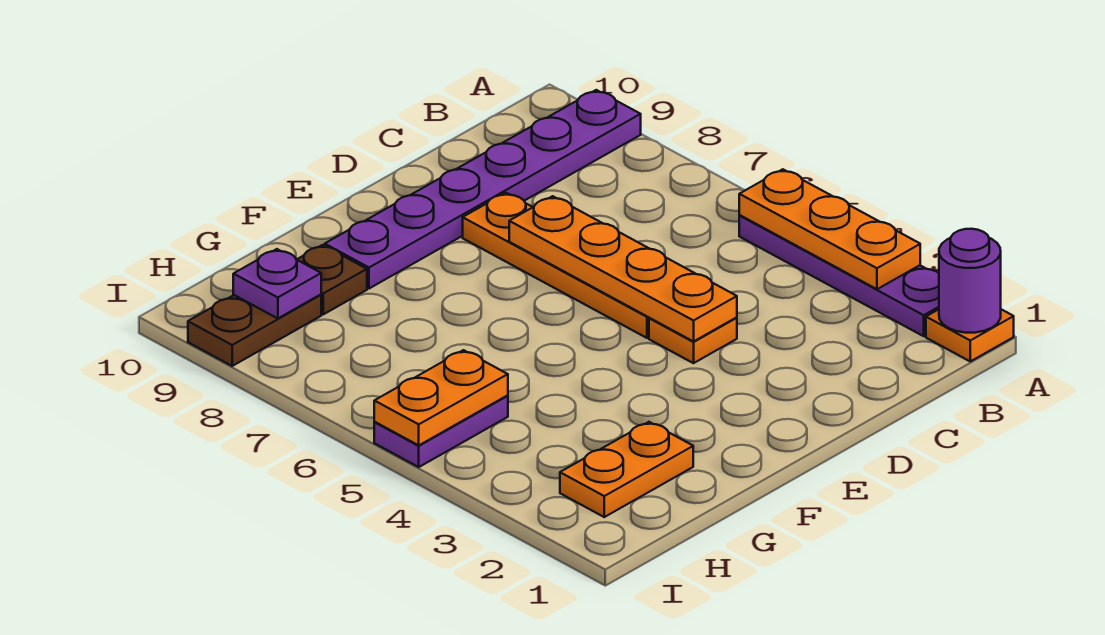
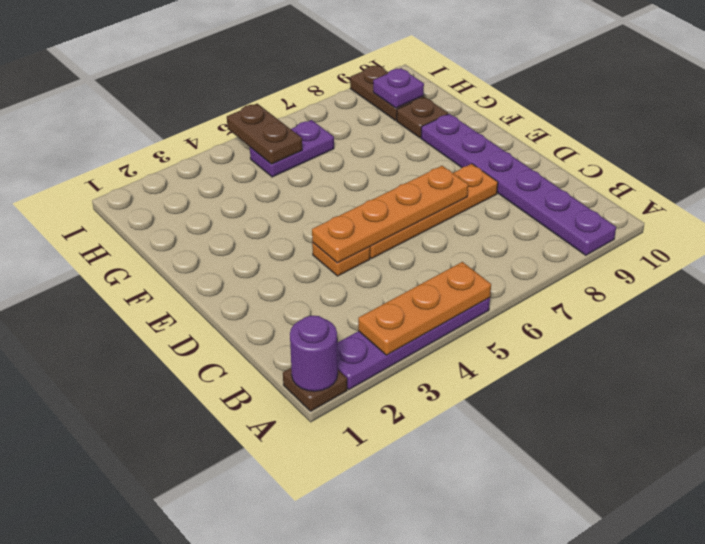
orange plate A1 level 1 -> brown plate A1 level 1
orange plate G2:H2 level 1 -> none
purple plate H5:I5 level 1 -> purple plate H5:H6 level 1
orange plate H5:I5 level 2 -> brown plate H5:I5 level 2

